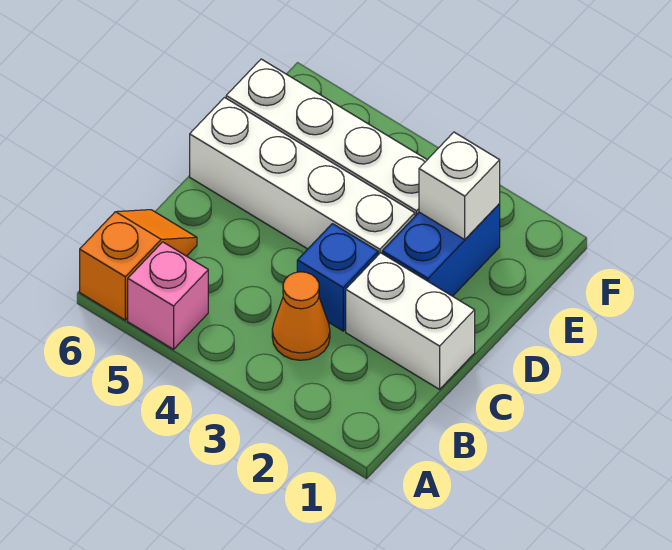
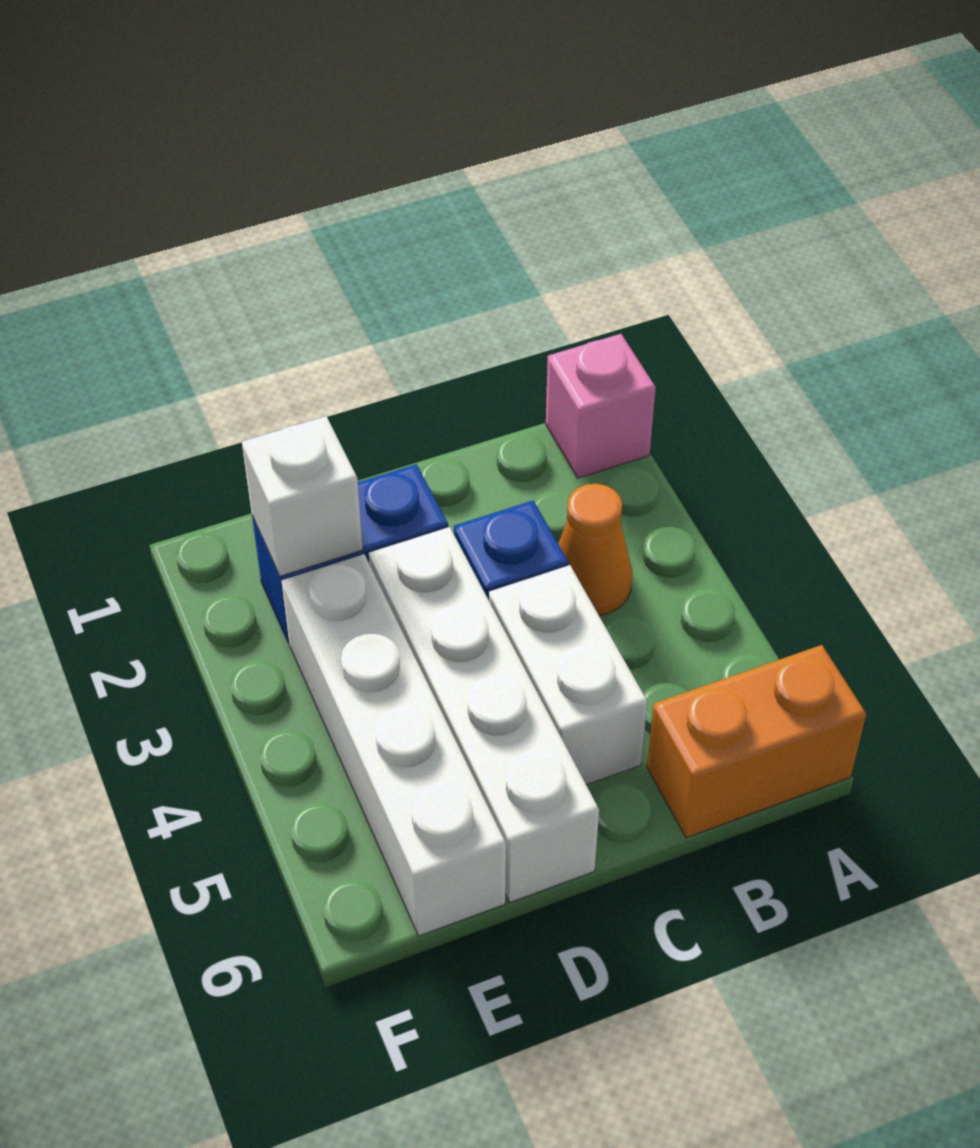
pink brick A5 level 1 -> pink brick A1 level 1
orange slope A6:B6 level 1 top A -> orange brick A6:B6 level 1
white brick C1:C2 level 1 -> white brick C4:C5 level 1

